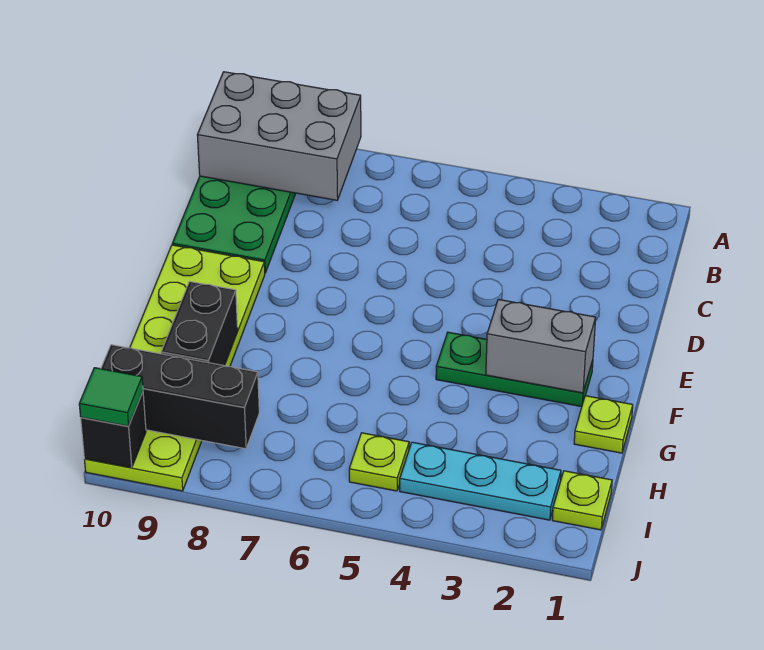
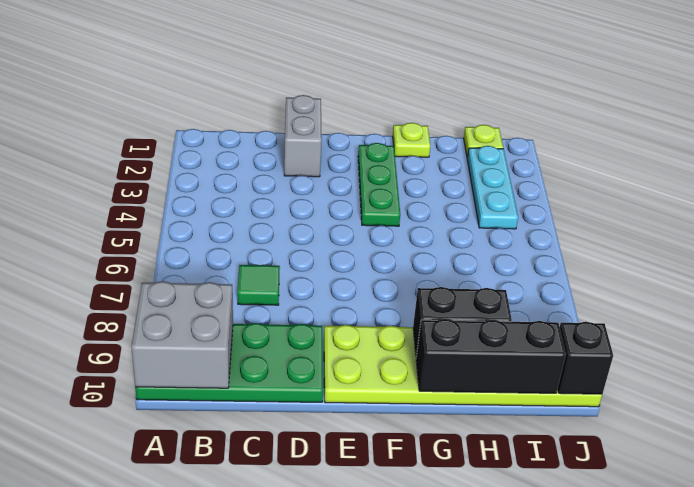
grey brick A8:B10 level 2 -> grey brick A9:B10 level 2
grey brick F2:F3 level 2 -> grey brick D1:D2 level 1
lime plate I5 level 1 -> none
black brick I8:I10 level 2 -> black brick G10:I10 level 2
green tile J10 level 3 -> green tile C7 level 1

